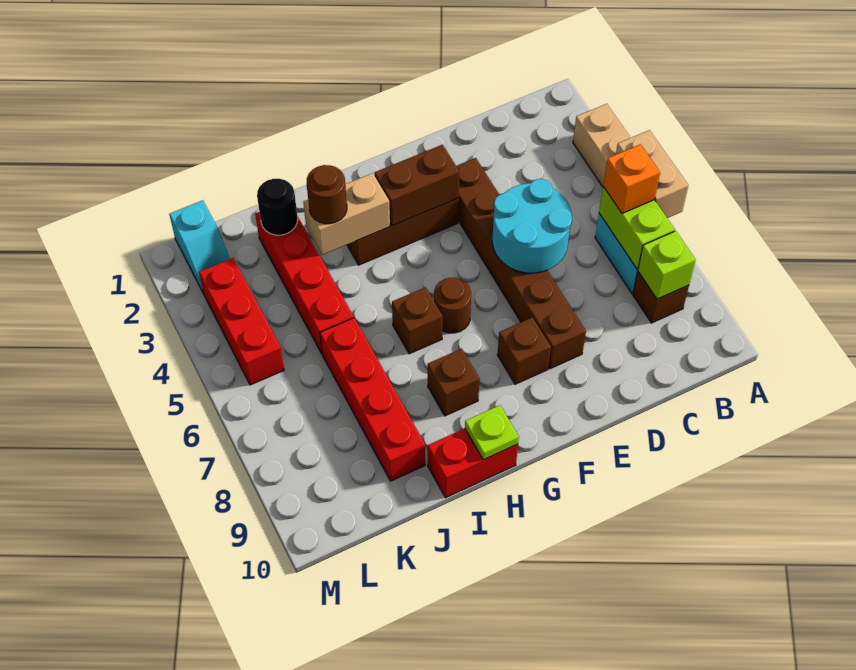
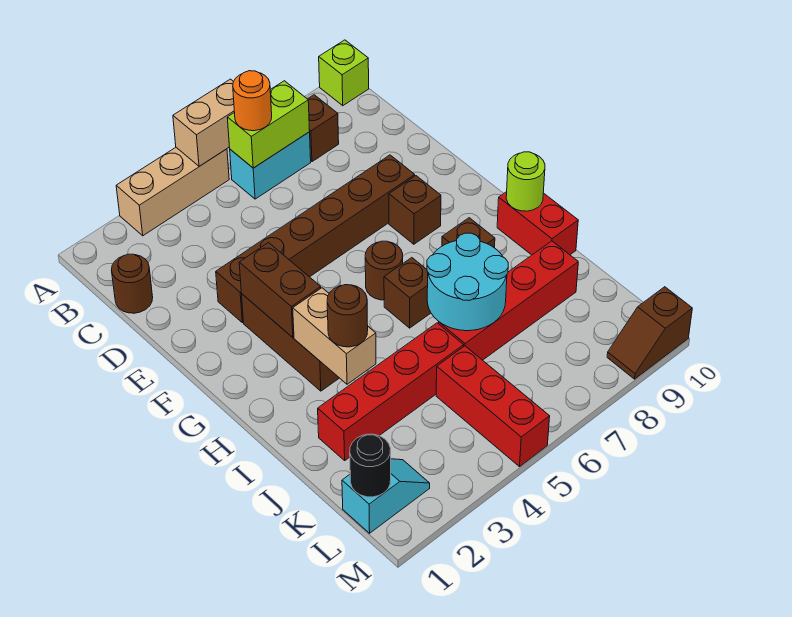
orange brick B6 level 3 -> orange round brick B6 level 3
lime brick B8 level 2 -> lime brick A10 level 1
none -> brown round brick C1 level 1
cyan round brick D5:E6 level 2 -> cyan round brick I6:J7 level 2
lime plate H10 level 2 -> lime round brick H10 level 2
black round brick J2 level 2 -> black round brick L1 level 2
red brick L3:L5 level 1 -> red brick K5:M5 level 1
none -> brown slope M9:M10 level 1 top 10

